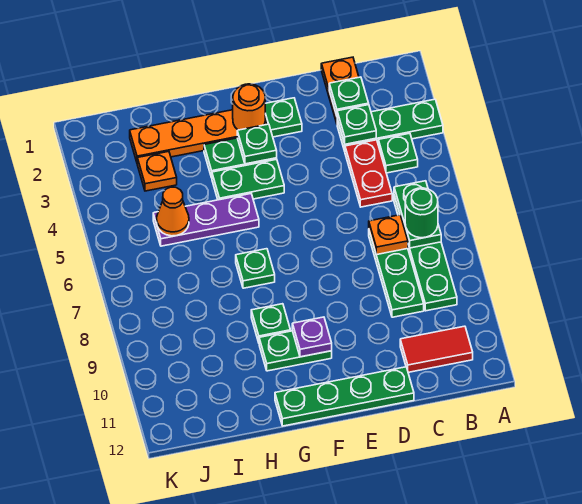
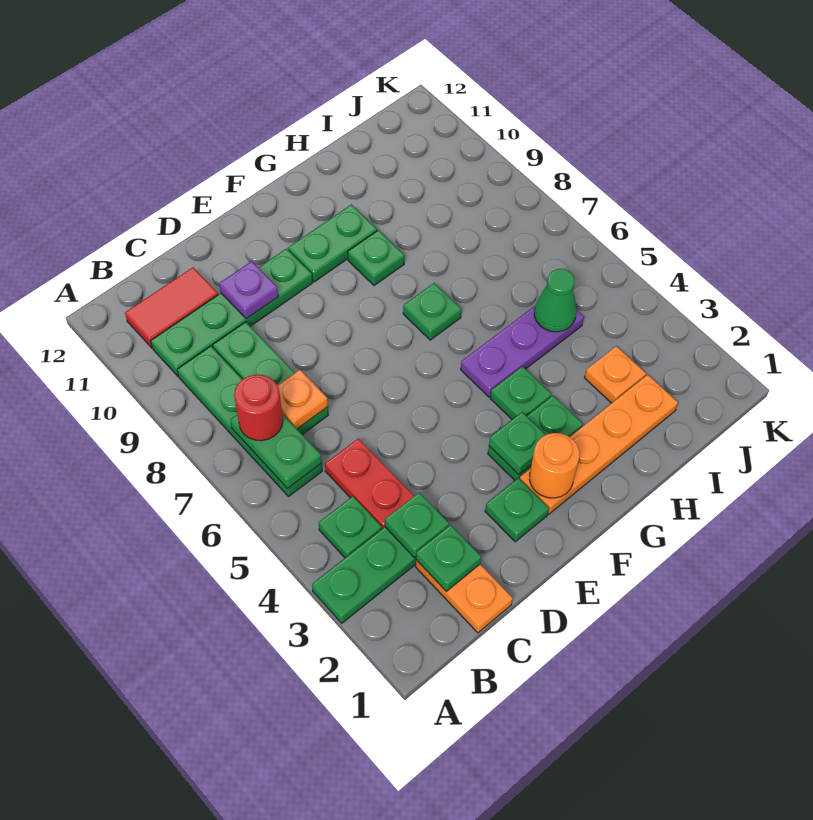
green round brick B7 level 3 -> red round brick B7 level 3
green plate D12:G12 level 1 -> green plate B10:E10 level 1
green plate F4:G4 level 1 -> green plate G4 level 1
purple plate F10 level 2 -> purple plate D10 level 2
orange cone I5 level 2 -> green cone I5 level 2

